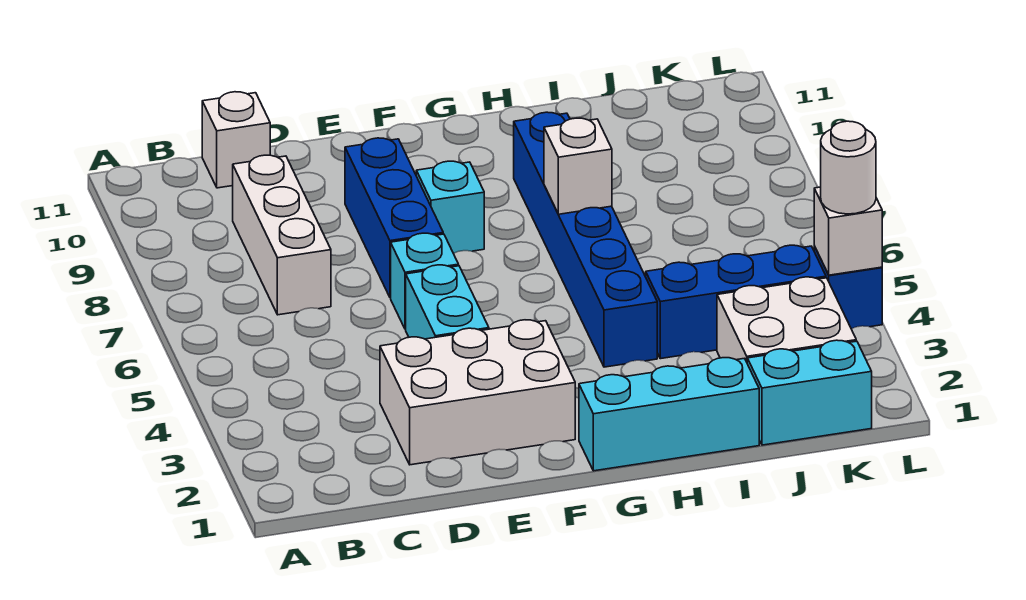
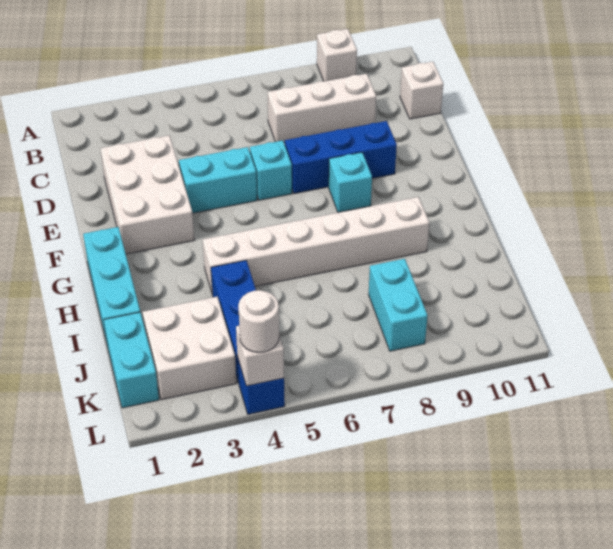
blue brick H4:H9 level 1 -> white brick H4:H9 level 1
white brick H7 level 2 -> white brick A9 level 1
none -> cyan brick J8:K8 level 1

